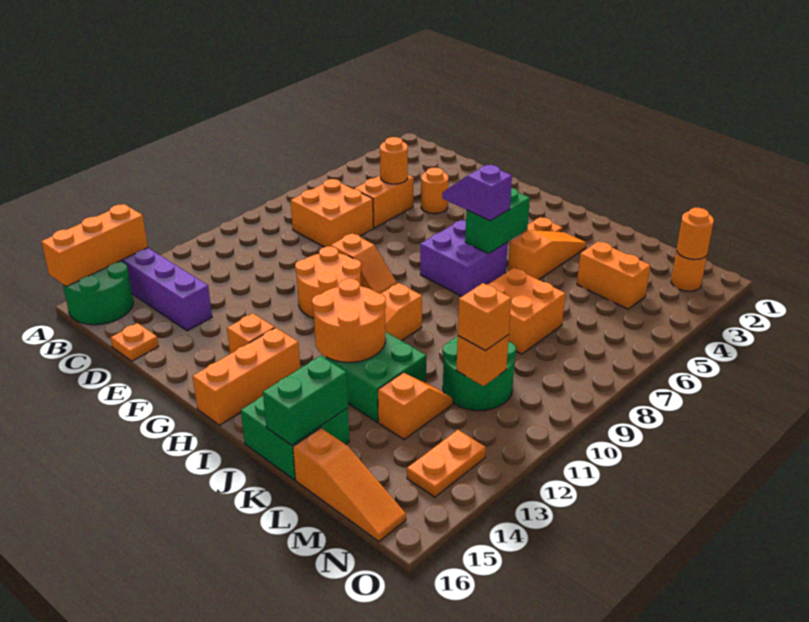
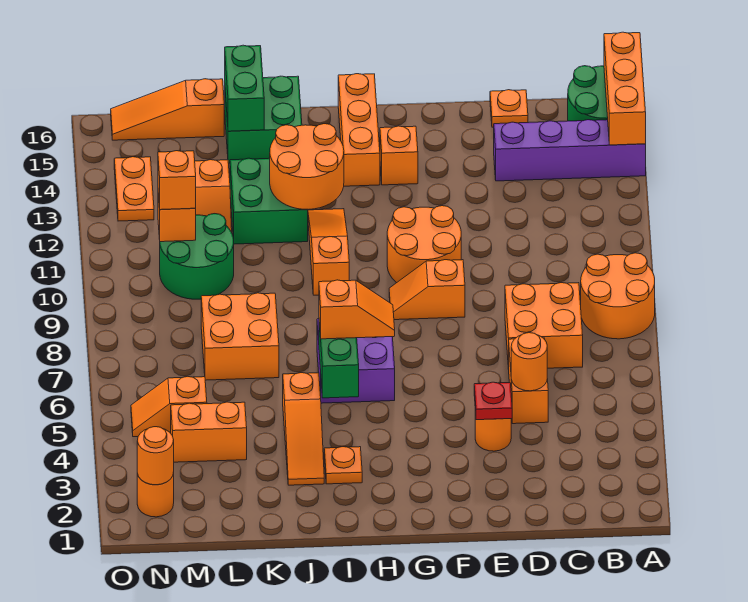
none -> orange round brick A8:B9 level 1
none -> red plate E4 level 2
purple slope H6:I6 level 3 top I -> orange slope H6:I6 level 3 top I
none -> orange slope M5:N5 level 1 top M

